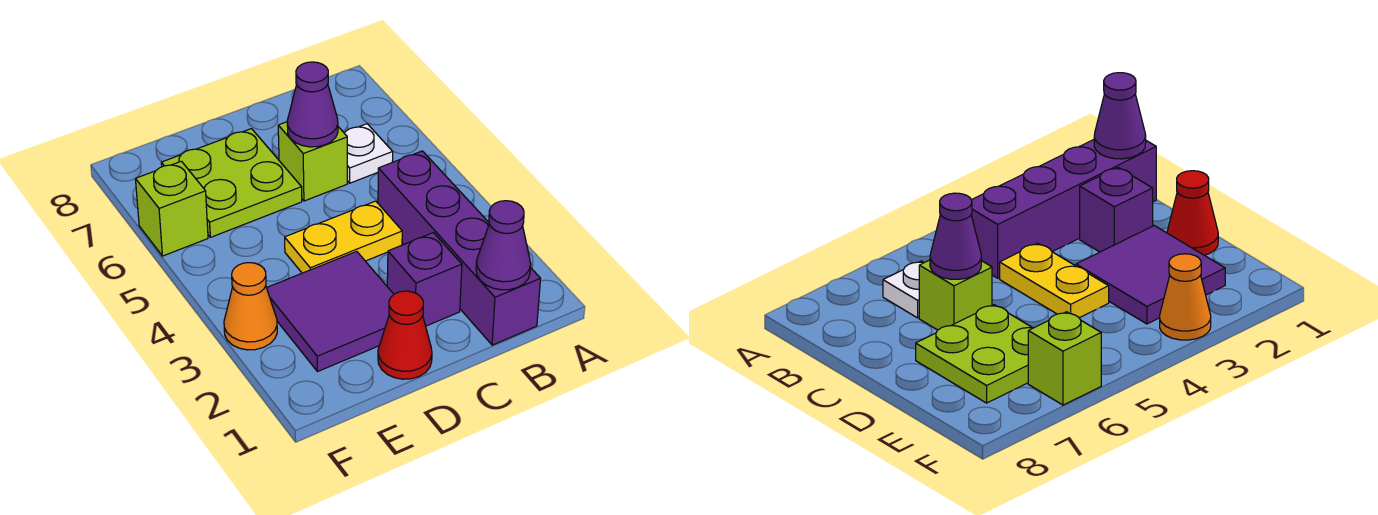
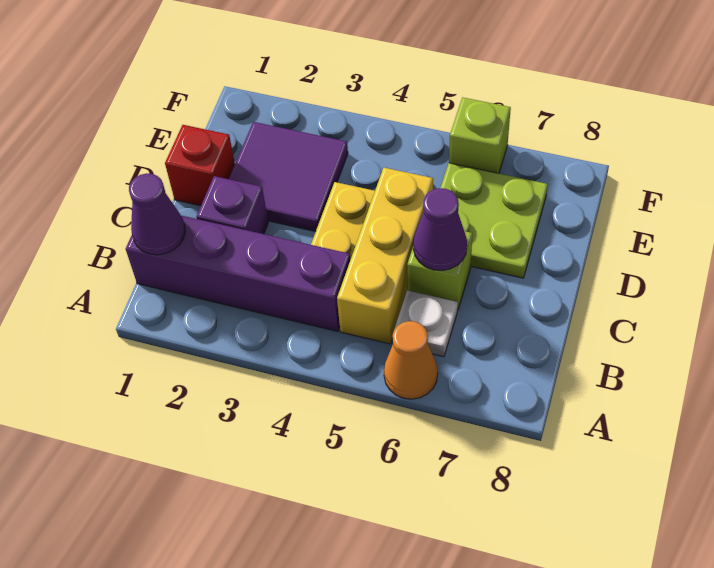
none -> yellow brick B5:D5 level 1
red cone D1 level 1 -> red brick D1 level 1
orange cone F3 level 1 -> orange cone A6 level 1

